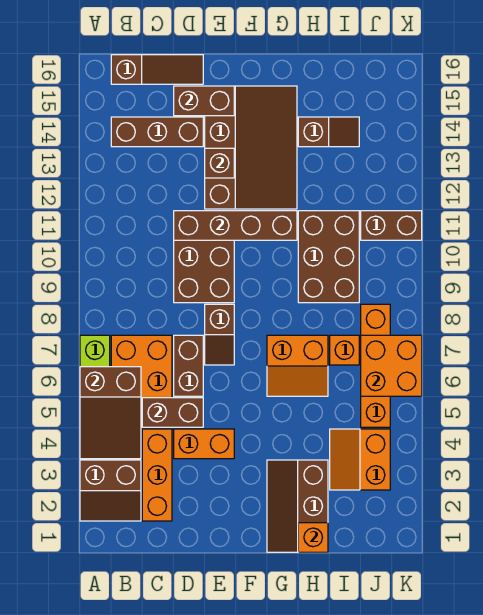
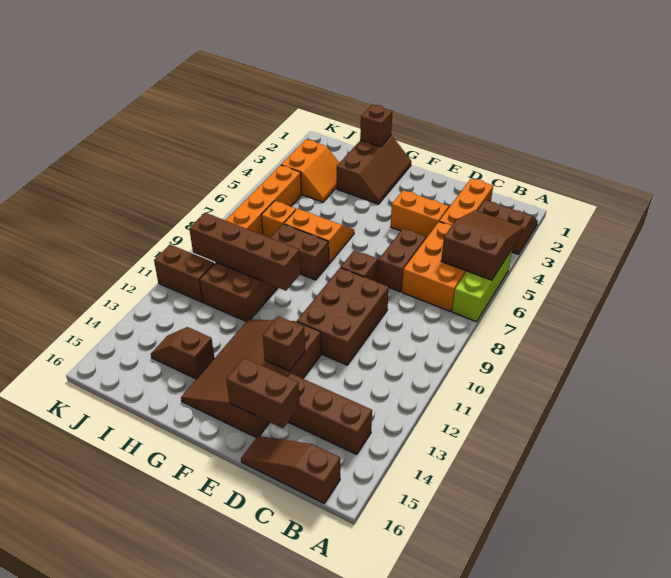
brown brick C5:D5 level 2 -> brown brick G8:H8 level 1
brown brick D11:G11 level 2 -> brown brick G10:J10 level 2
orange brick H1 level 2 -> brown brick H1 level 2
orange brick J6:K7 level 2 -> none

